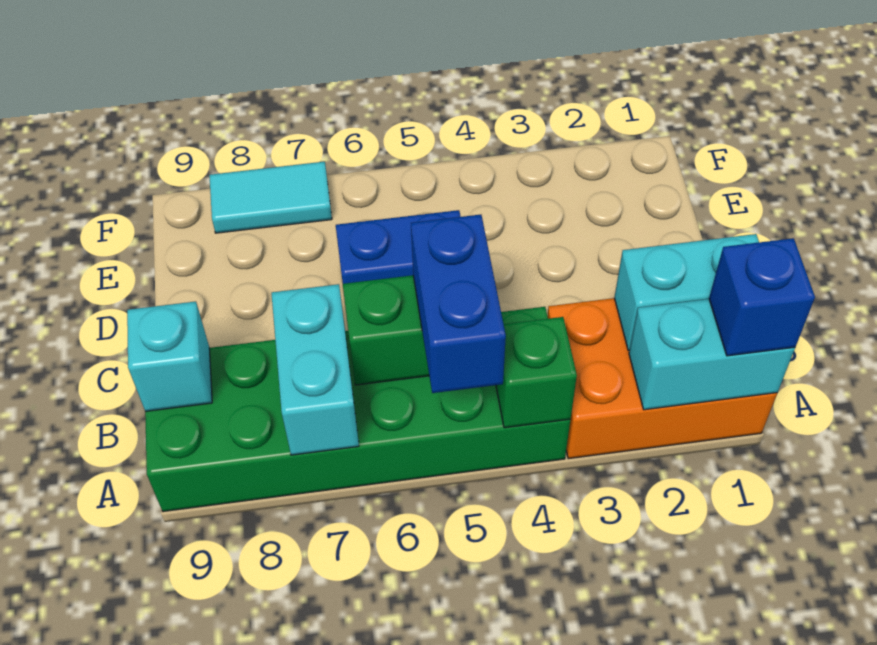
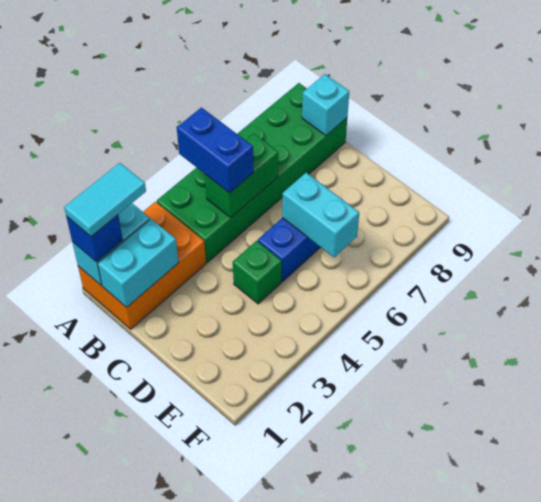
green brick A4 level 2 -> green brick D4 level 1
cyan brick A7:B7 level 2 -> cyan brick D6:E6 level 2
cyan tile F7:F8 level 1 -> cyan tile A1:A2 level 4

